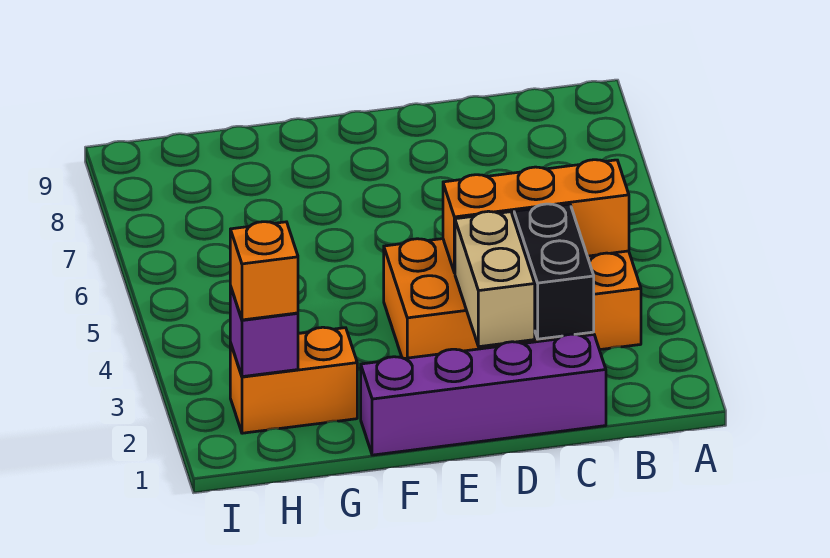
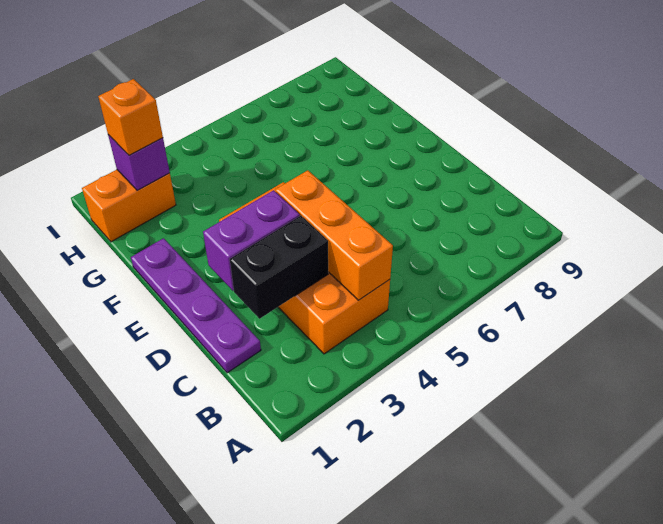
purple brick C1:F1 level 1 -> purple plate C1:F1 level 1
tan brick D2:D3 level 2 -> purple brick D2:D3 level 2
orange brick G2:H2 level 1 -> orange brick H1:H2 level 1

